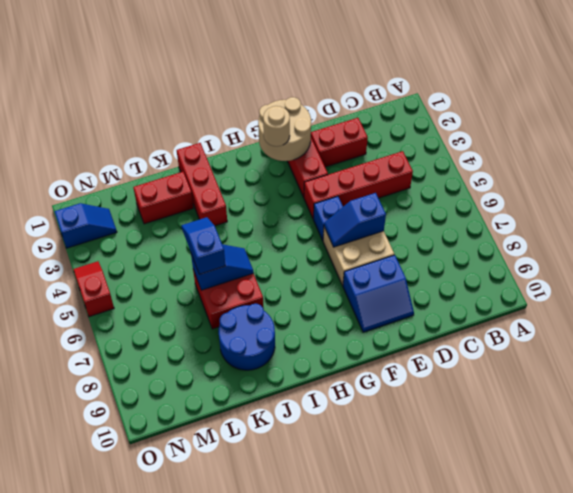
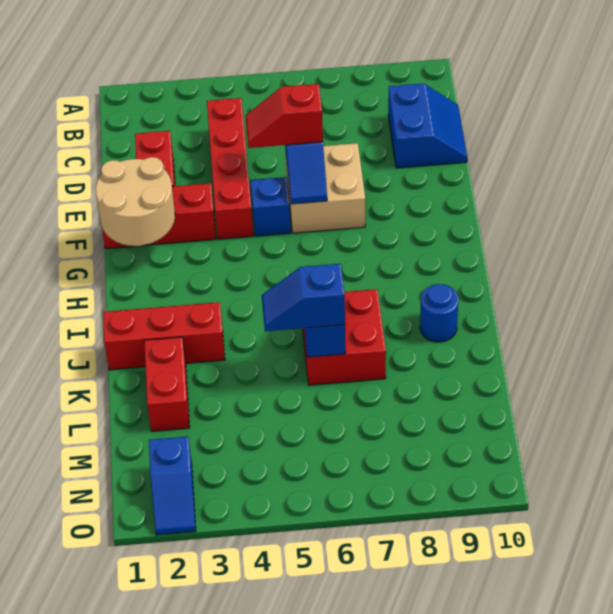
blue slope E8:F9 level 1 top 8 -> blue slope C9:D10 level 1 top 9
tan round brick G2 level 3 -> none
blue round brick J8:K9 level 1 -> blue round brick J9 level 1
blue slope N2:O2 level 1 top O -> blue slope N2:O2 level 1 top N
red slope O4:O5 level 1 top 5 -> red slope E5:E6 level 3 top 6

